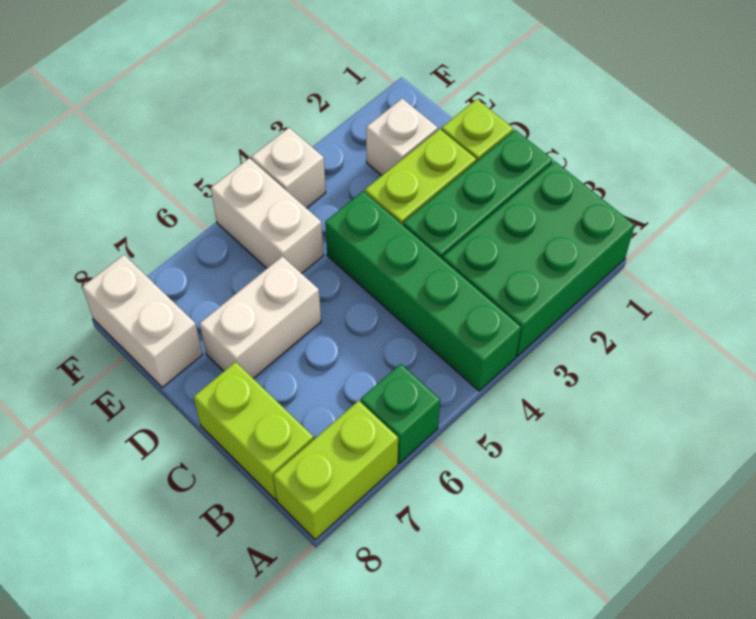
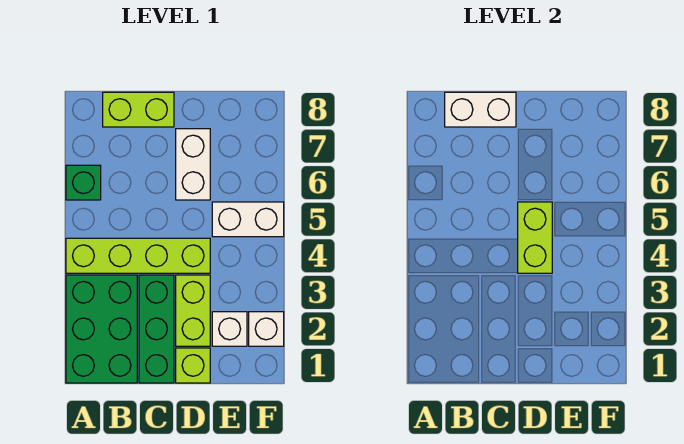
green brick A4:D4 level 1 -> lime brick A4:D4 level 1
lime brick A7:A8 level 1 -> lime brick D4:D5 level 2
white brick E8:F8 level 1 -> white brick B8:C8 level 2
white brick F4 level 1 -> white brick F2 level 1

